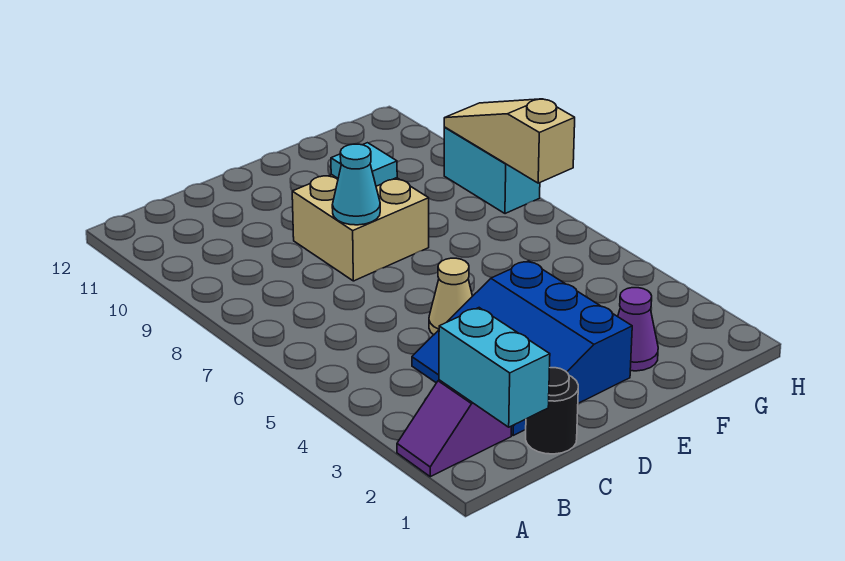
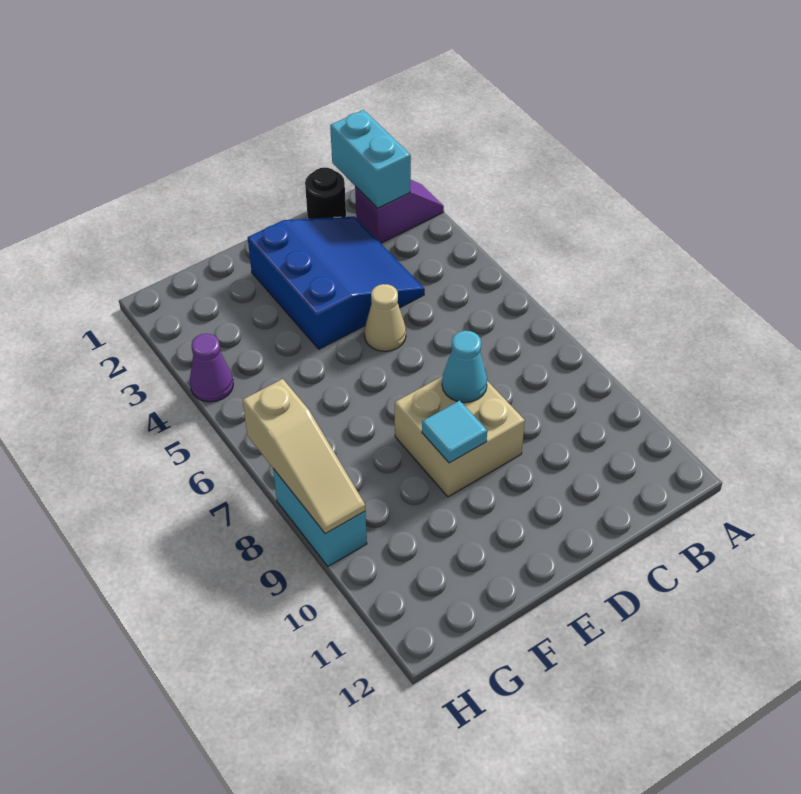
purple cone F2 level 1 -> purple cone H4 level 1

